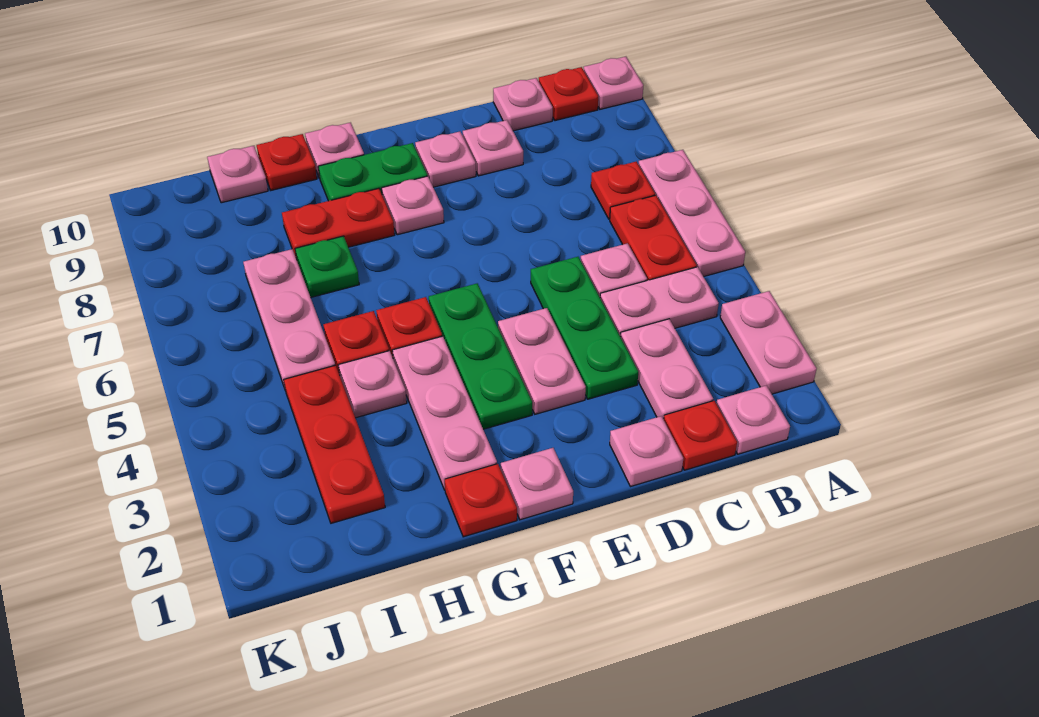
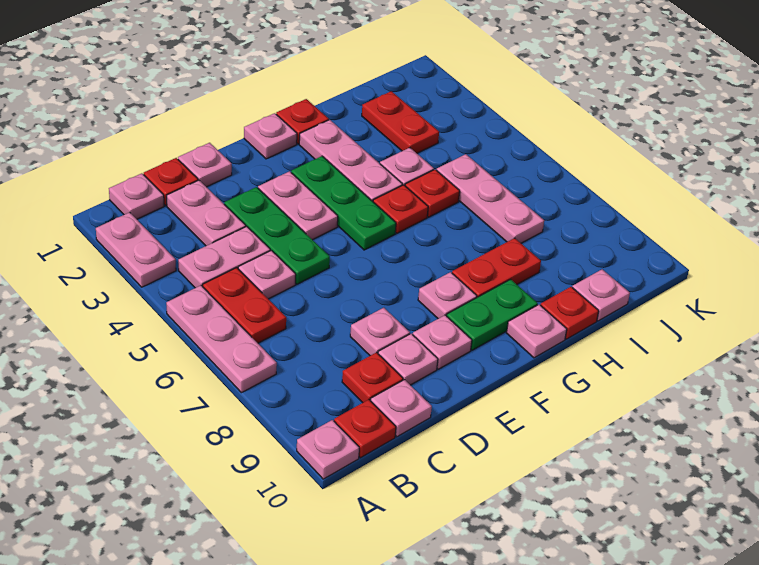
red plate B7 level 1 -> red plate C9 level 1
none -> pink plate D8 level 1
green plate H7 level 1 -> none
red plate I2:I4 level 1 -> red plate I2:I3 level 1

